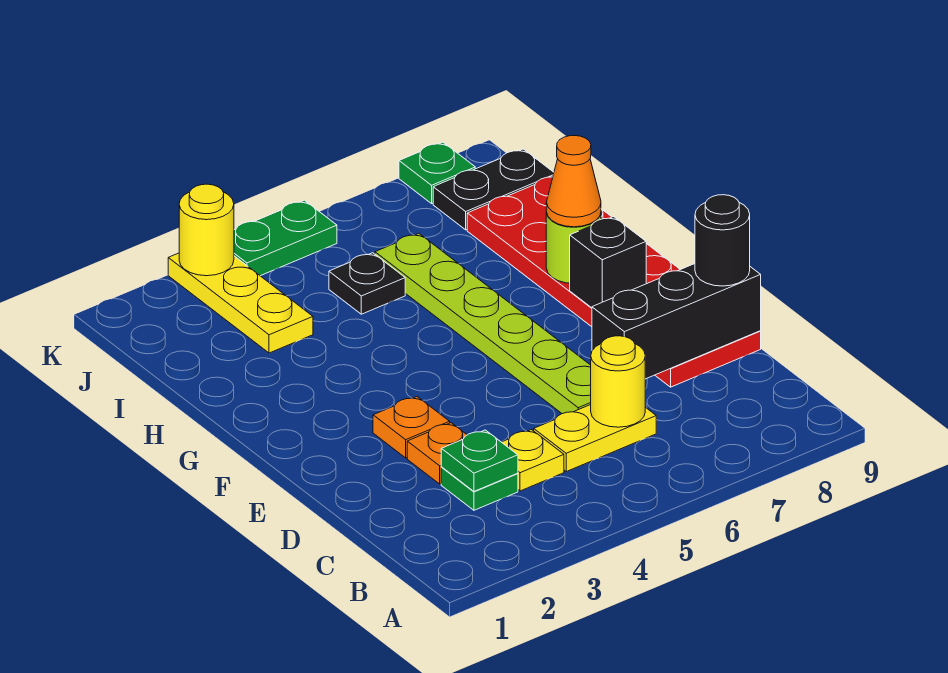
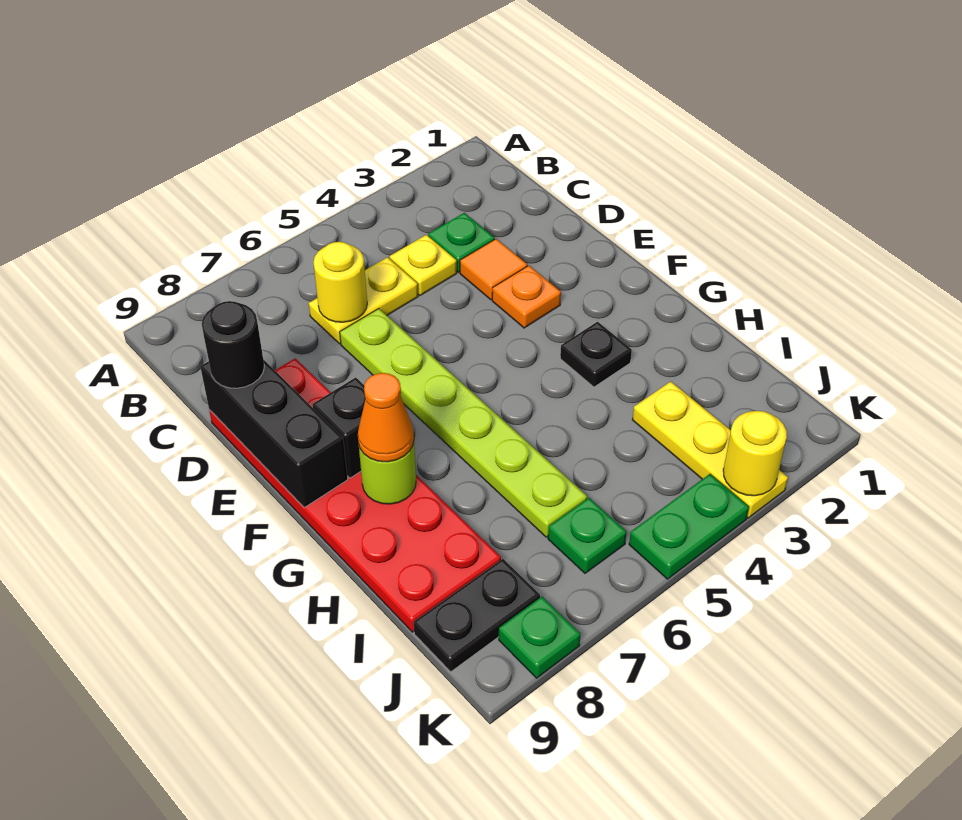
green plate C3 level 2 -> green plate J6 level 1
orange plate D3 level 1 -> orange tile D3 level 1
black brick D7:D9 level 2 -> black brick D9:F9 level 2
black plate I5 level 1 -> black plate G3 level 1

